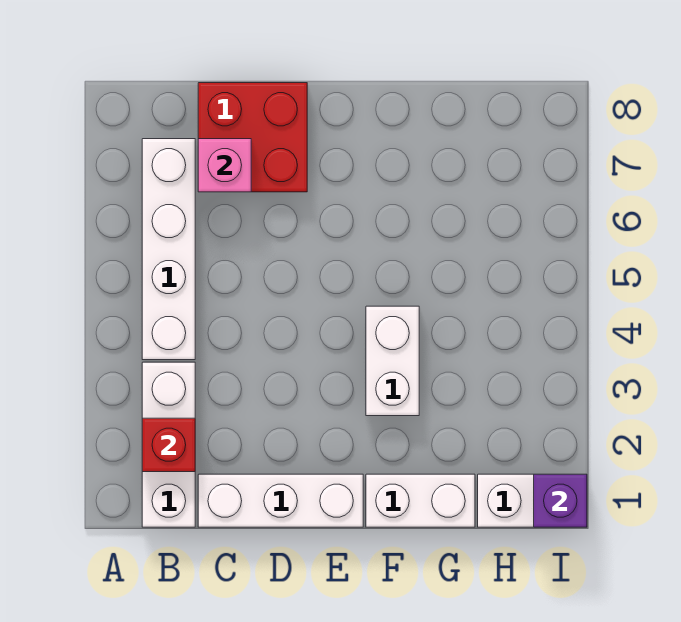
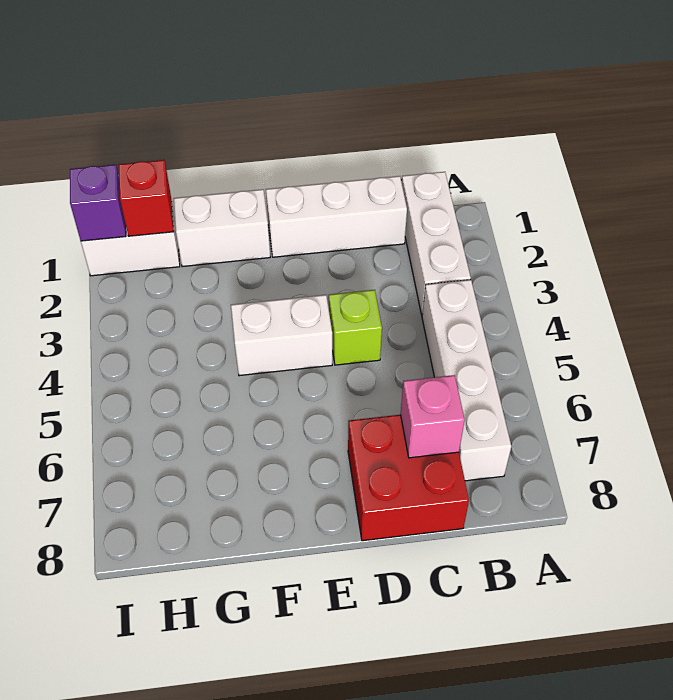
red brick B2 level 2 -> red brick H1 level 2
none -> lime brick D4 level 1
white brick F3:F4 level 1 -> white brick E4:F4 level 1

